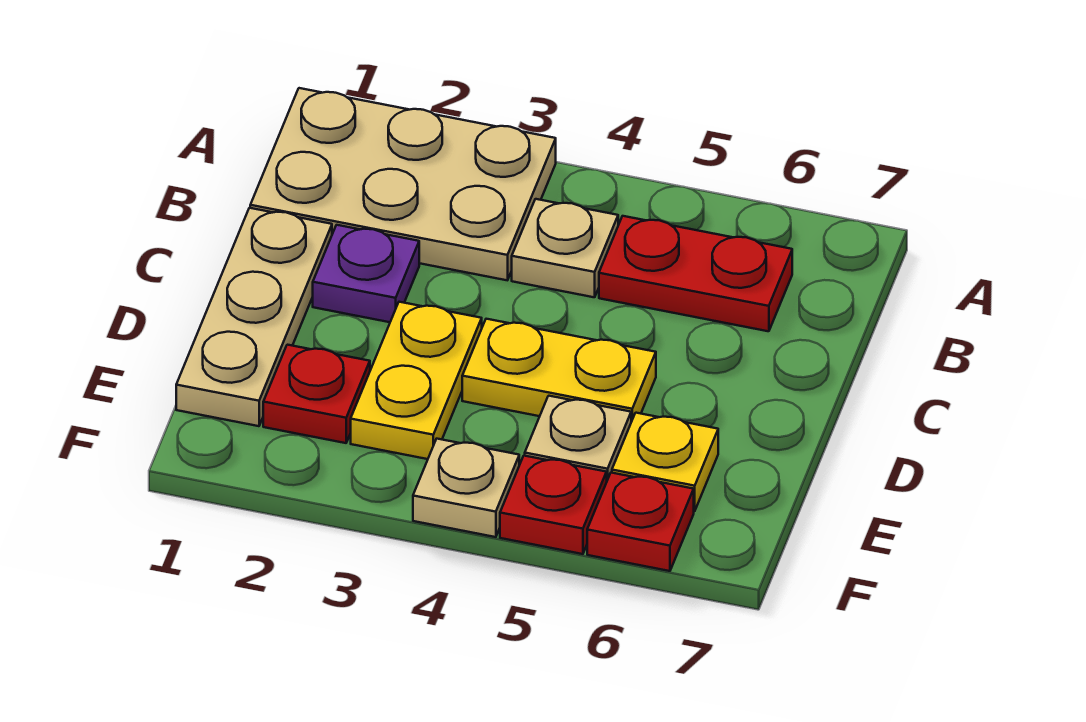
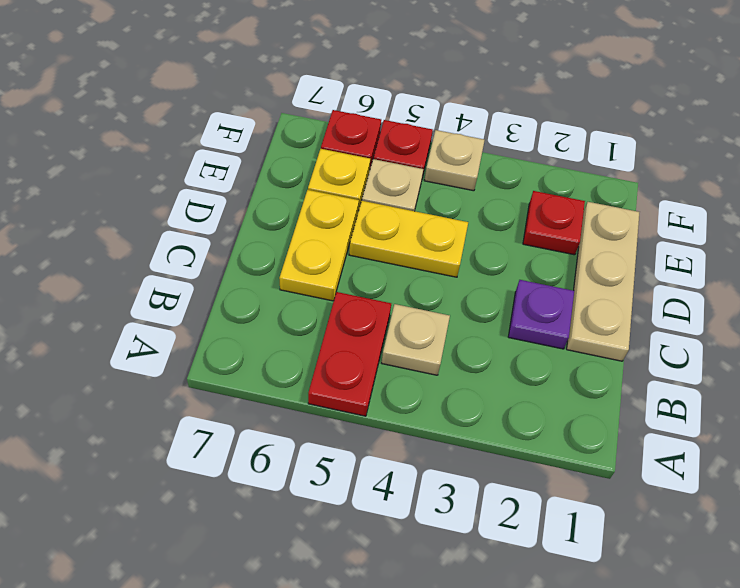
tan plate A1:B3 level 1 -> none
red plate B5:B6 level 1 -> red plate A5:B5 level 1
yellow plate D3:E3 level 1 -> yellow plate C6:D6 level 1

